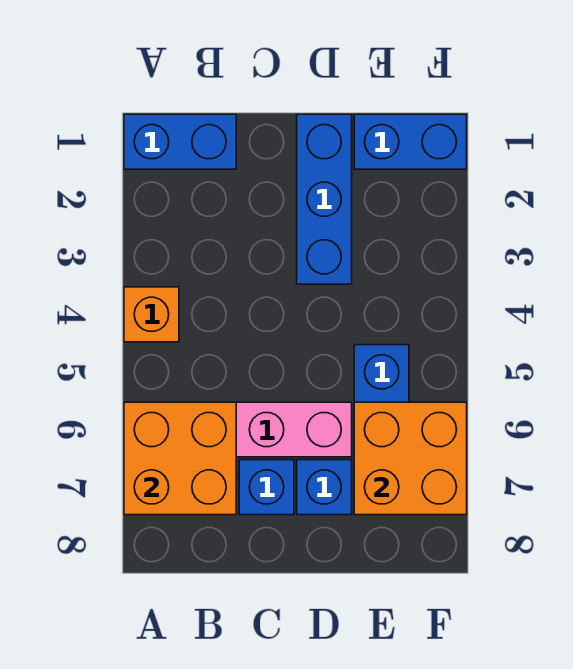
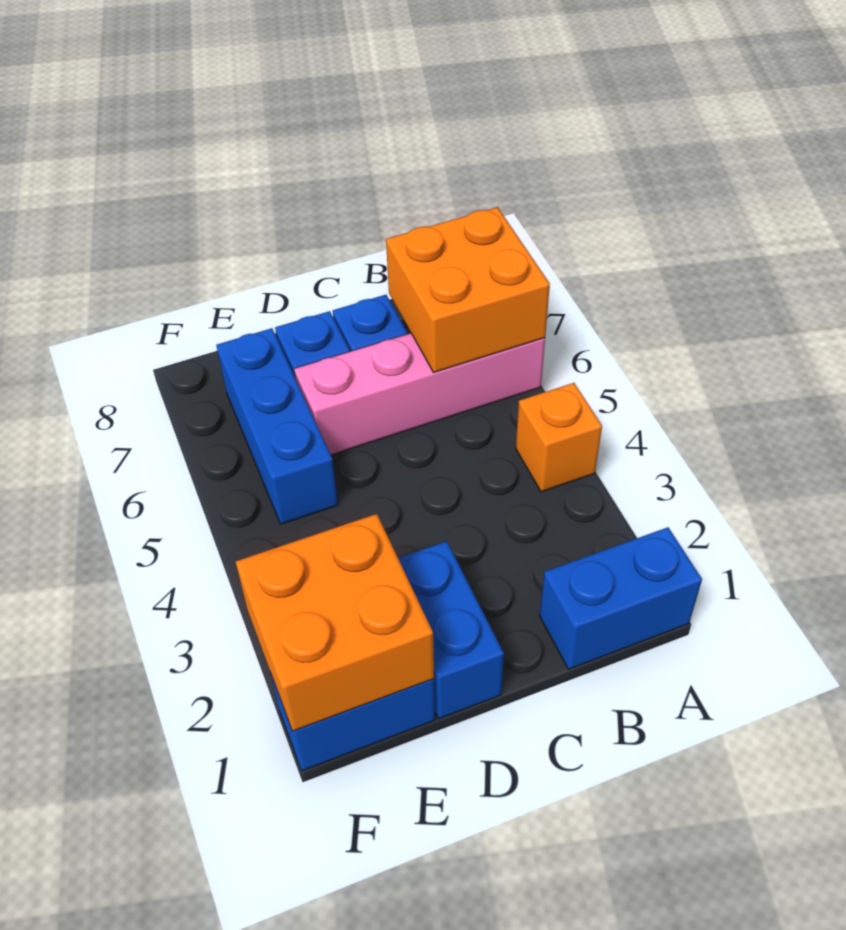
blue brick D1:D3 level 1 -> blue brick D1:D2 level 1
orange brick E6:F7 level 2 -> orange brick E1:F2 level 2

